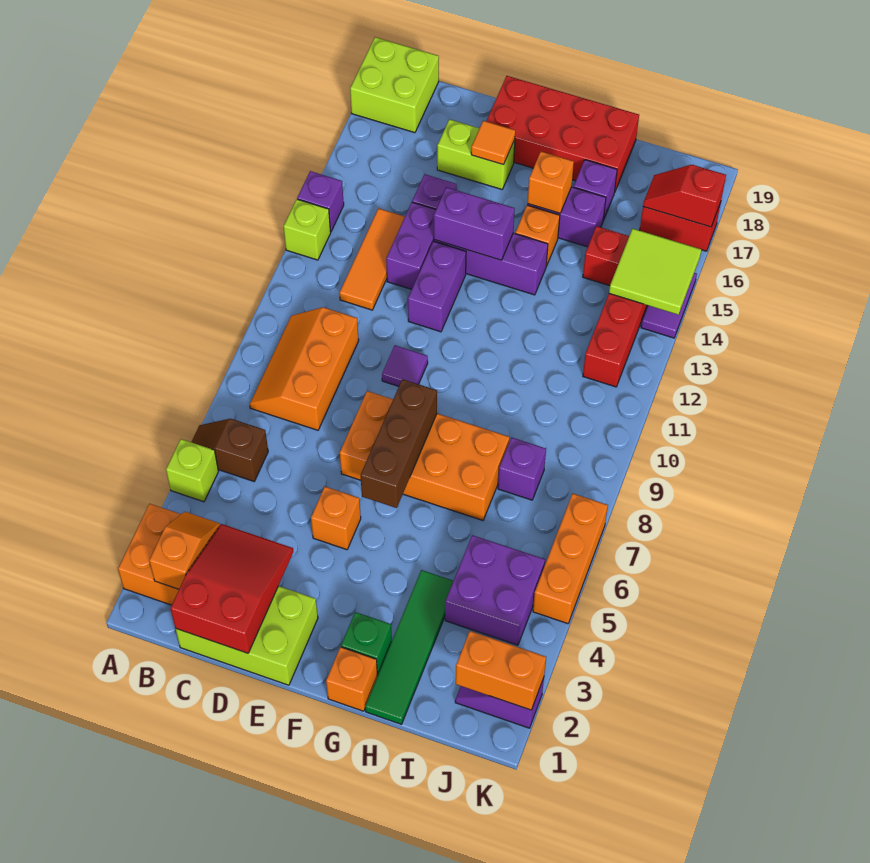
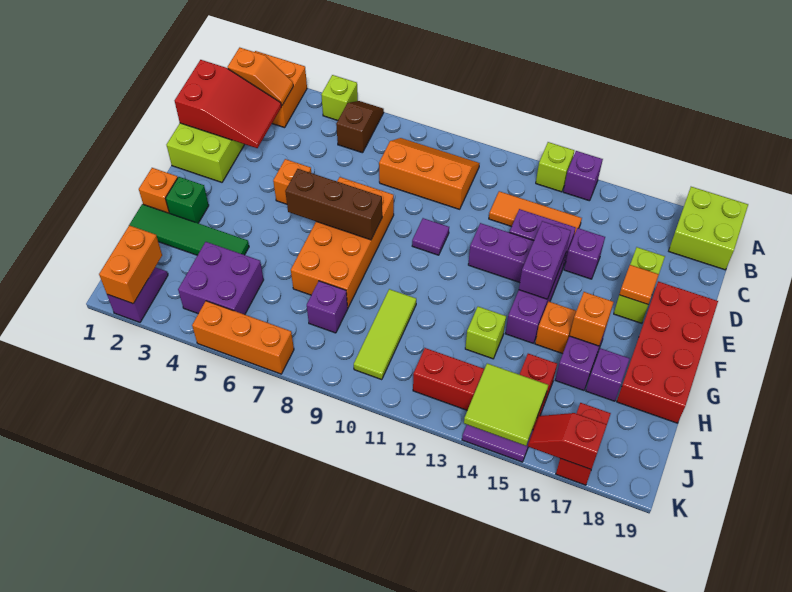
none -> lime tile H10:J10 level 1
none -> lime brick H13 level 1
red slope J17:K17 level 2 top K -> red slope K16:K17 level 2 top 17

